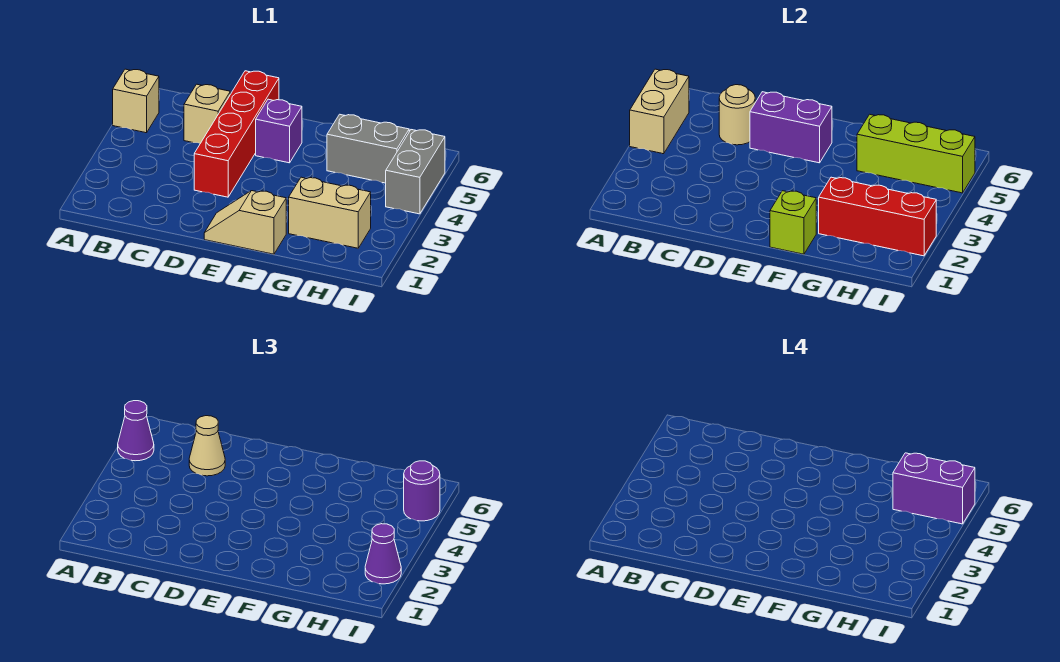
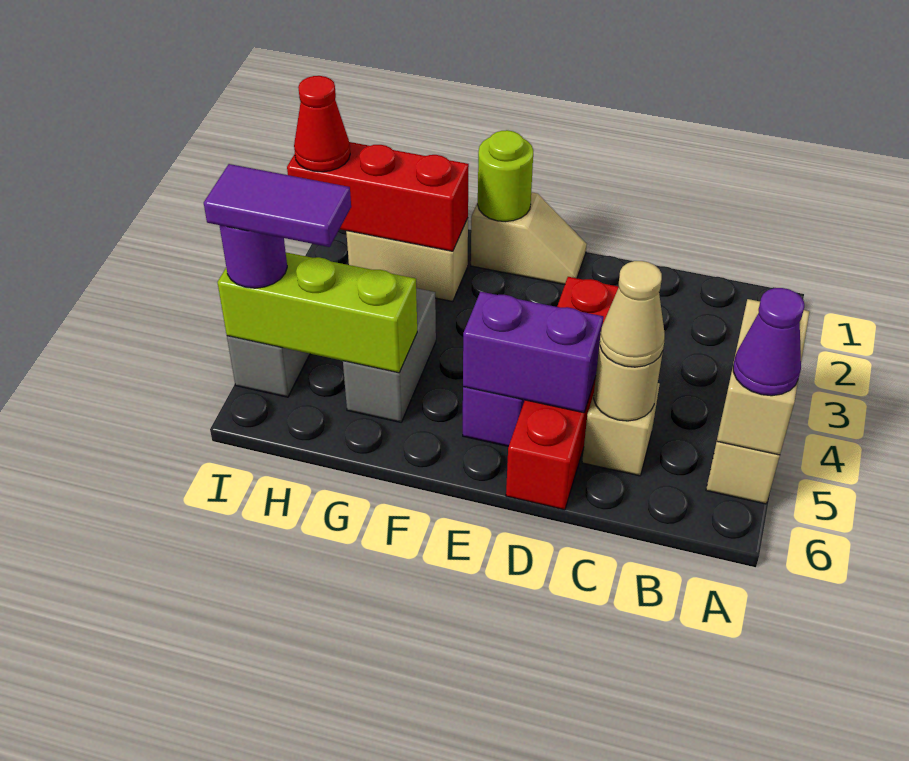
lime brick F1 level 2 -> lime round brick F1 level 2
grey brick G5:H5 level 1 -> grey brick G4:G5 level 1
purple brick H5:I5 level 4 -> purple tile H5:I5 level 4
purple cone I2 level 3 -> red cone I2 level 3

